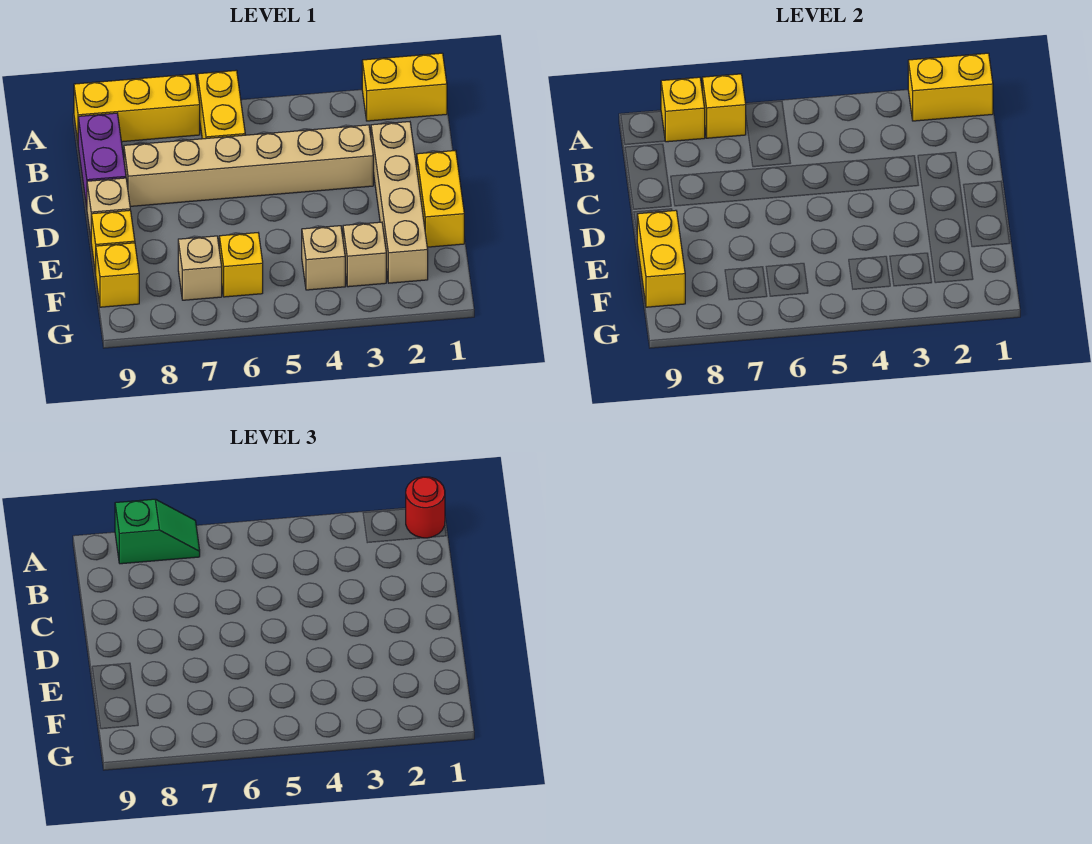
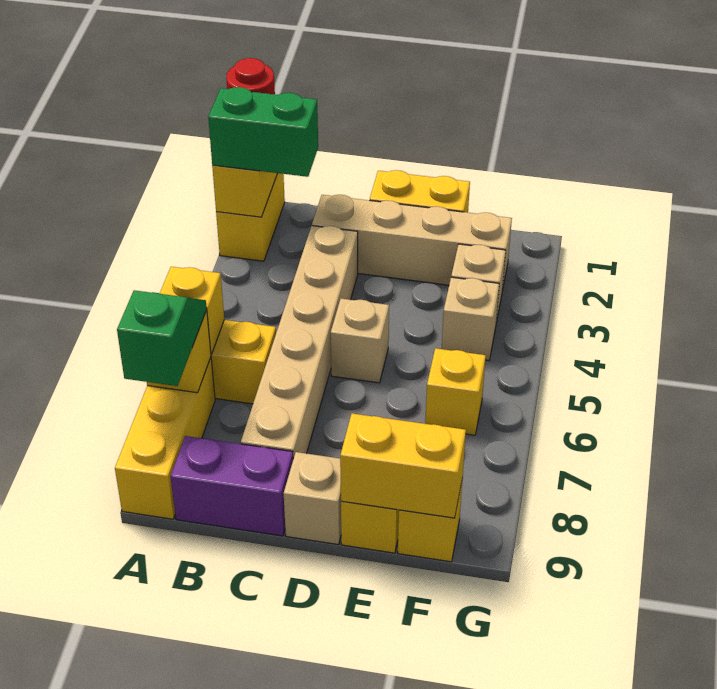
none -> green brick A2:B2 level 3
yellow brick A8 level 2 -> yellow brick A6 level 2
tan brick F7 level 1 -> tan brick D5 level 1

